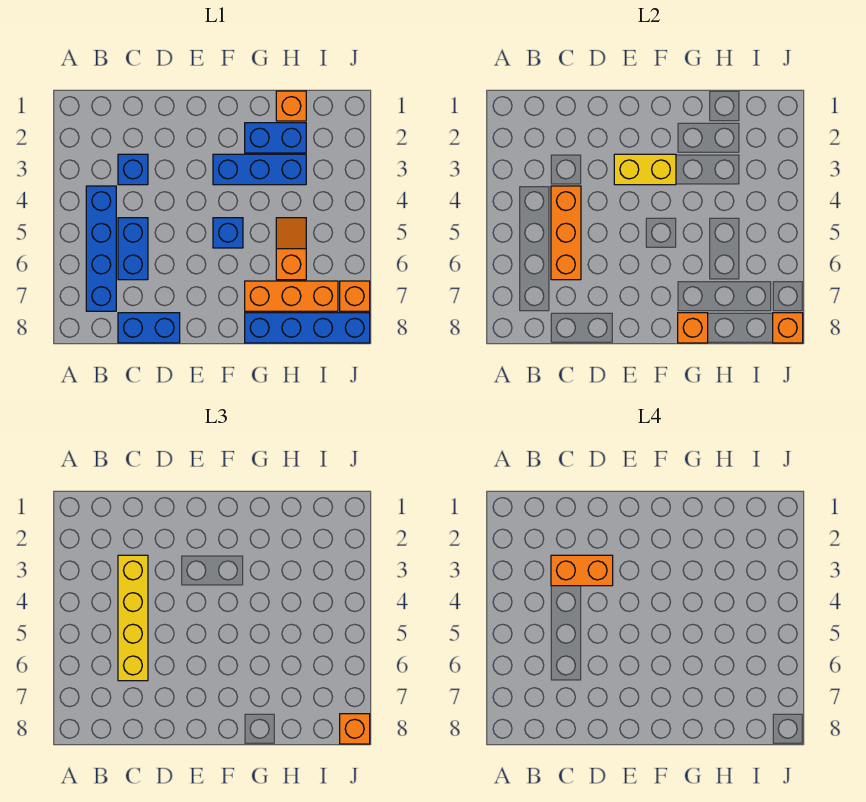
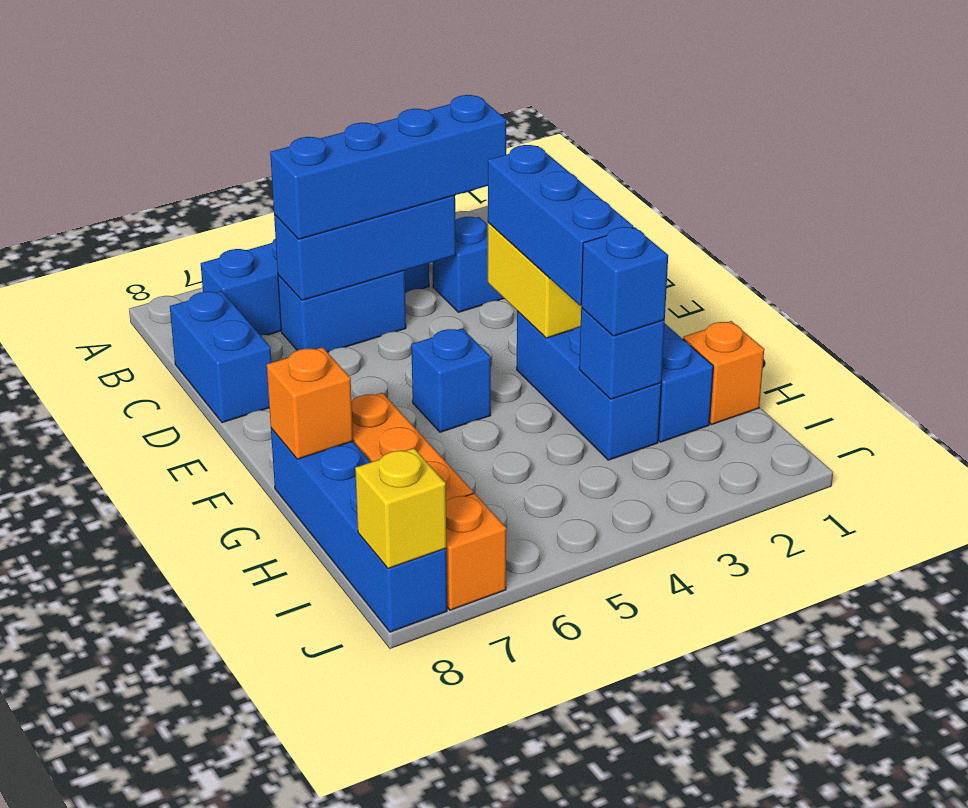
yellow brick C3:C6 level 3 -> blue brick C3:C6 level 3
orange brick C3:D3 level 4 -> none
orange brick C4:C6 level 2 -> blue brick C4:C6 level 2
none -> blue brick E3:G3 level 3
none -> blue brick H3 level 2
none -> blue brick H3 level 3
orange slope H5:H6 level 1 top 6 -> none
orange brick J8 level 2 -> yellow brick J8 level 2
orange brick J8 level 3 -> none

